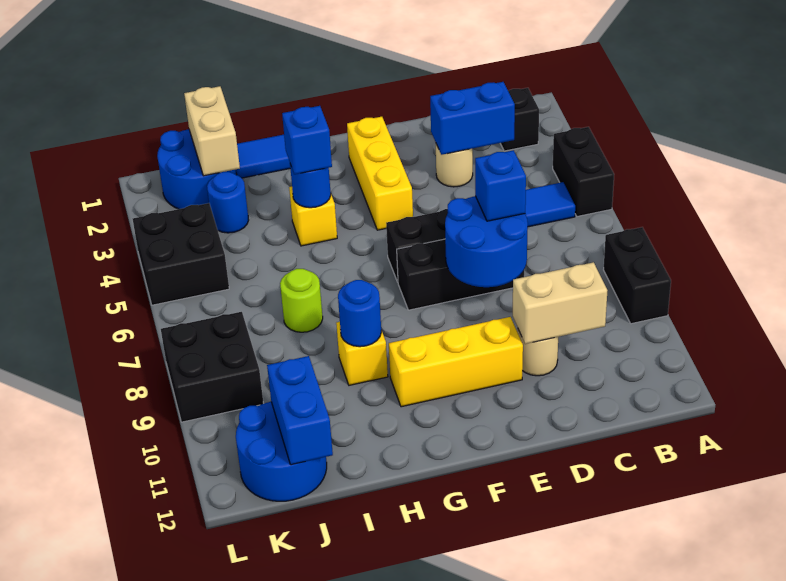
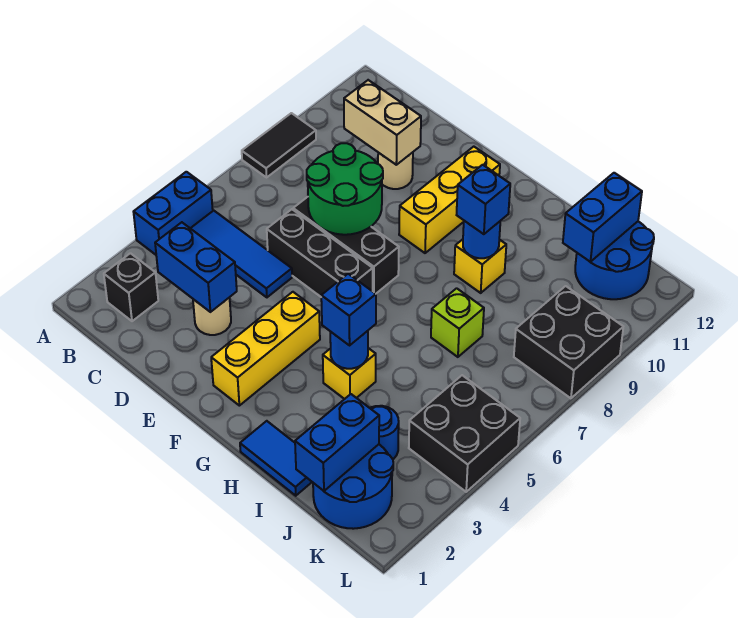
black brick A4:A5 level 1 -> blue brick A4:A5 level 1
black brick A8:A9 level 1 -> black tile A8:A9 level 1
blue round brick D7:E8 level 2 -> green round brick D7:E8 level 2
blue brick D7 level 3 -> blue brick H9 level 3
yellow brick E10:G10 level 1 -> yellow brick F9:F11 level 1
lime round brick I7 level 1 -> lime brick I7 level 1
tan brick J1:J2 level 2 -> blue brick J1:J2 level 2

